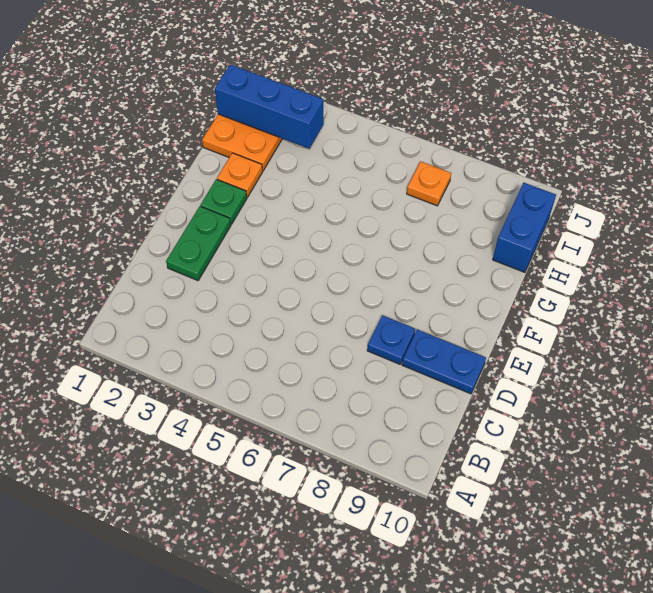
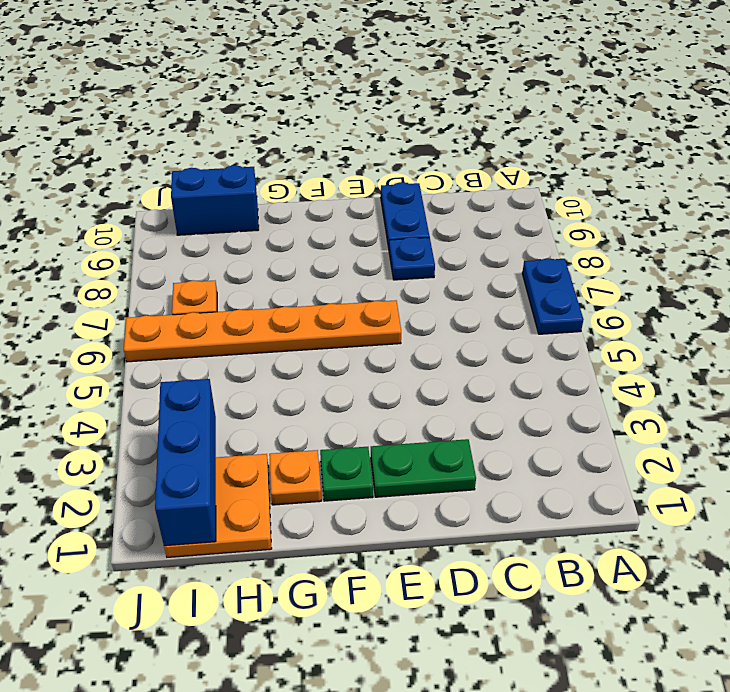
none -> blue plate A6:A7 level 1
none -> orange plate E6:J6 level 1

